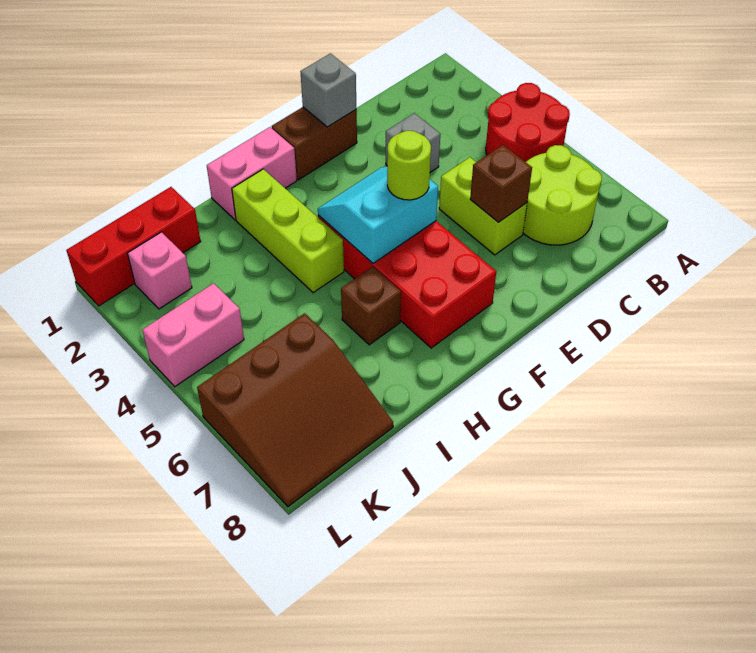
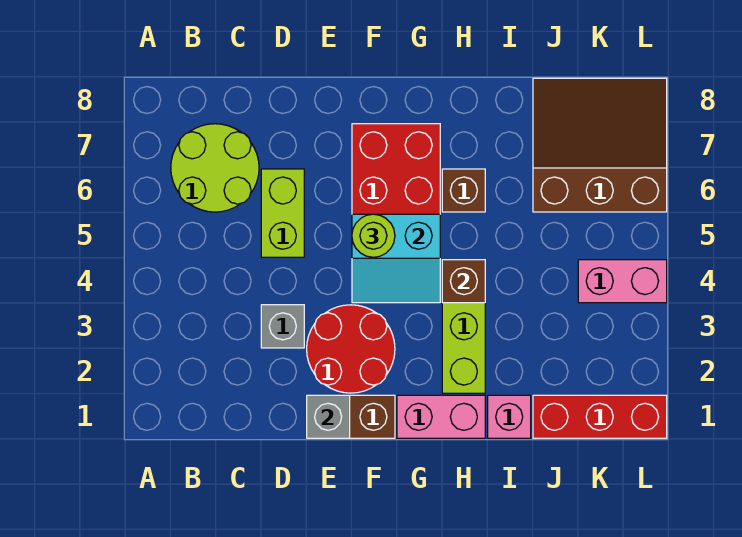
red round brick A4:B5 level 1 -> red round brick E2:F3 level 1
brown brick D6 level 2 -> brown brick H4 level 2
pink brick K2 level 1 -> pink brick I1 level 1

